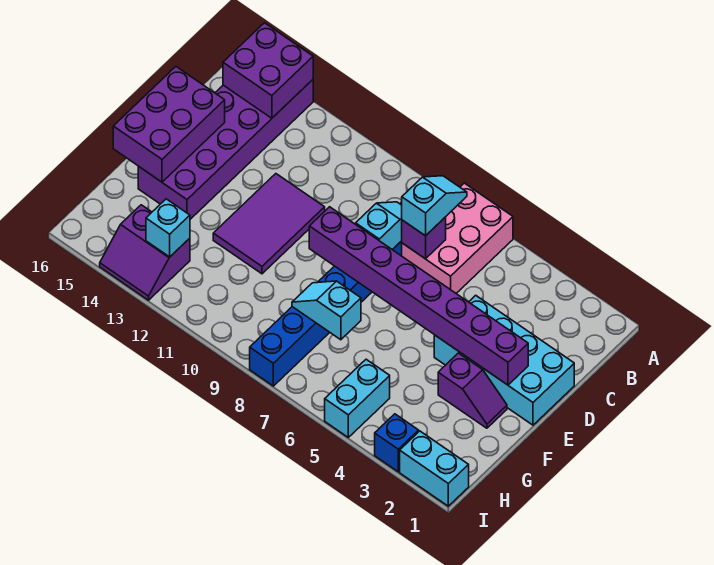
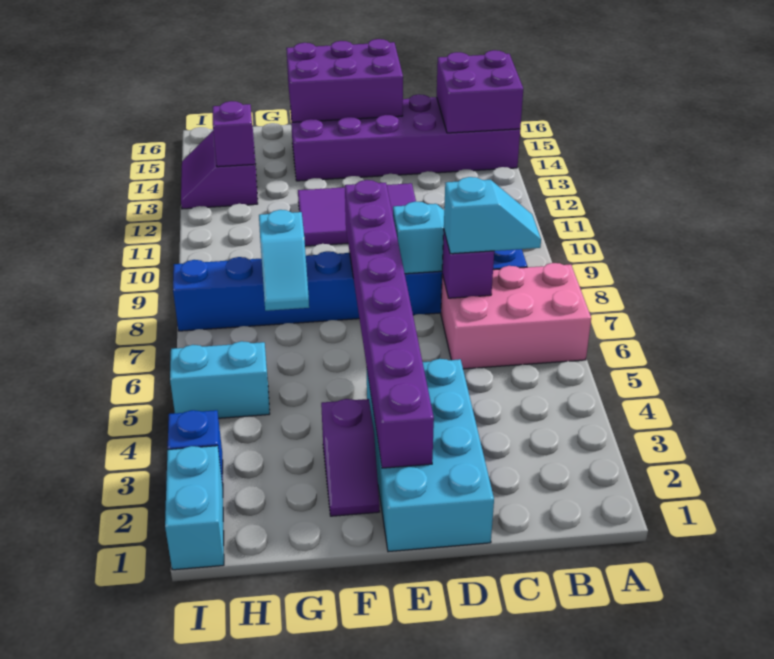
cyan slope G7:G8 level 2 top 7 -> cyan slope G7:G8 level 2 top 8
cyan brick H13 level 2 -> purple brick H13 level 2

